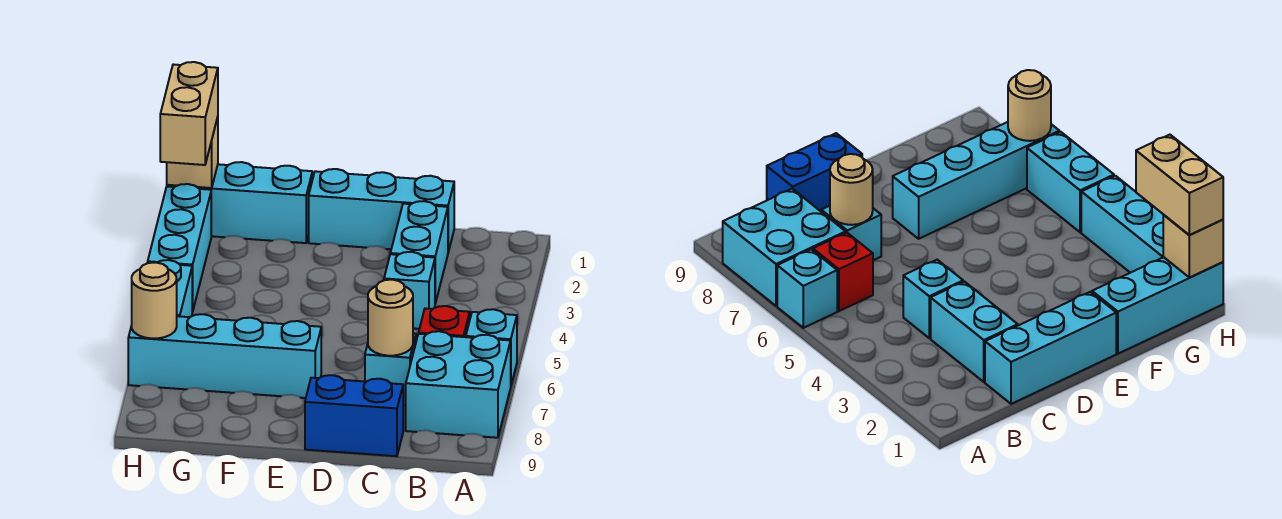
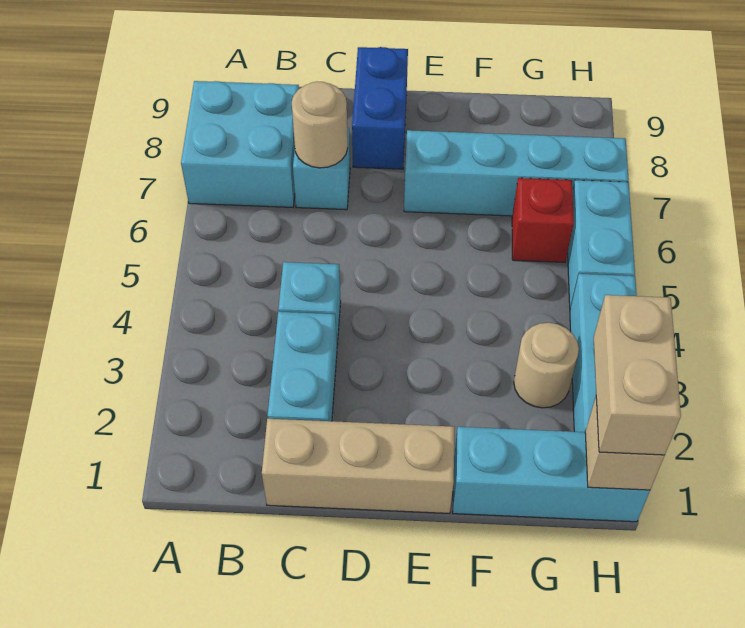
cyan brick A6 level 1 -> none
red brick B6 level 1 -> red brick G6 level 1
cyan brick C1:E1 level 1 -> tan brick C1:E1 level 1
blue brick C9:D9 level 1 -> blue brick D8:D9 level 1
tan round brick H7 level 2 -> tan round brick G3 level 1

